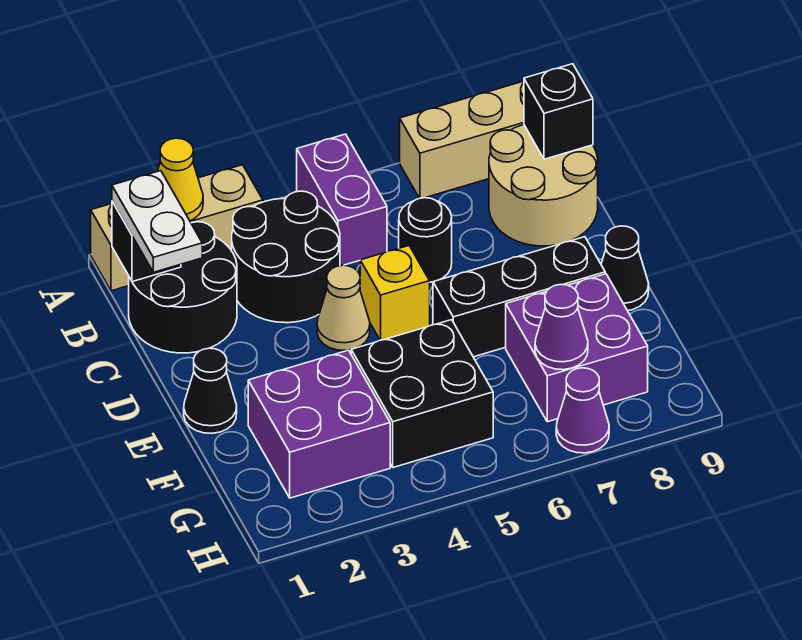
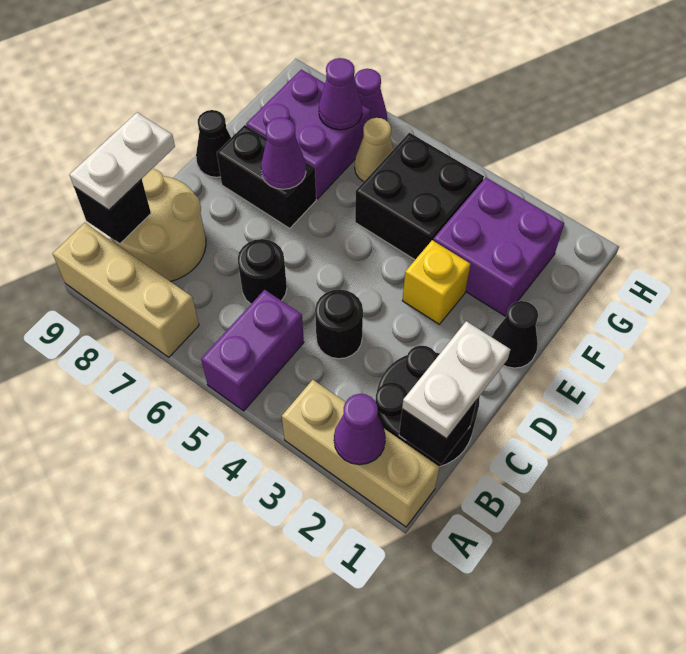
yellow cone A2 level 2 -> purple cone A2 level 2
black round brick B3:C4 level 1 -> black round brick C4 level 1
none -> white plate B9:C9 level 3
tan cone D4 level 1 -> tan cone G6 level 1
yellow brick D5 level 1 -> yellow brick E3 level 1
black brick E6:E8 level 1 -> black brick E7:E8 level 1
none -> purple cone E7 level 2

